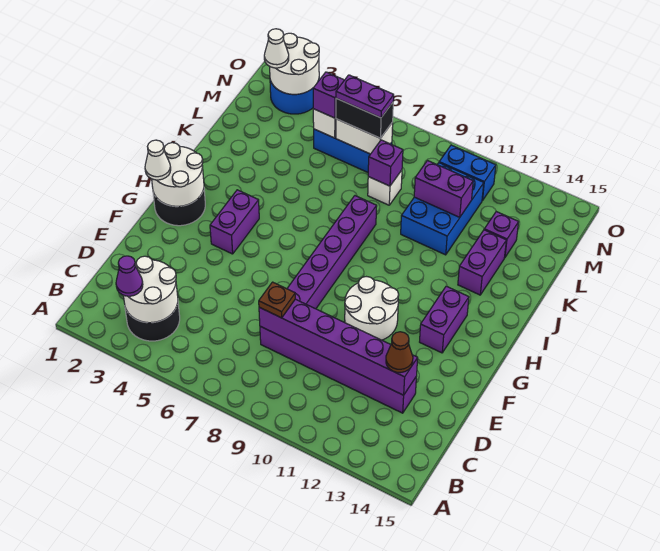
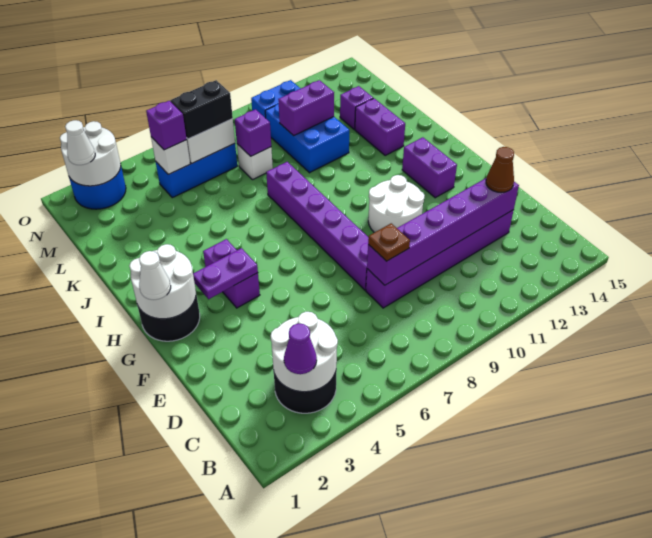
purple plate M6:M7 level 4 -> purple plate G3:G4 level 2

